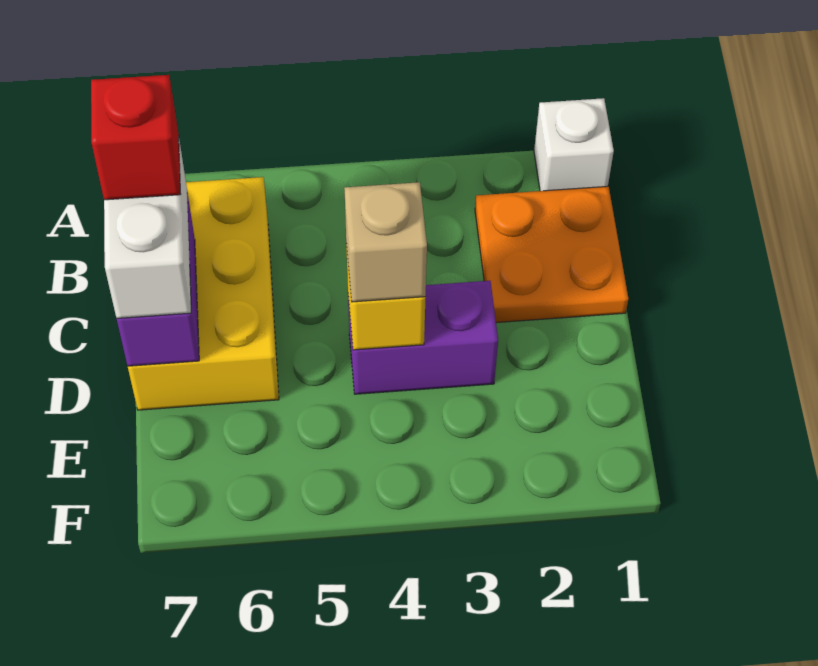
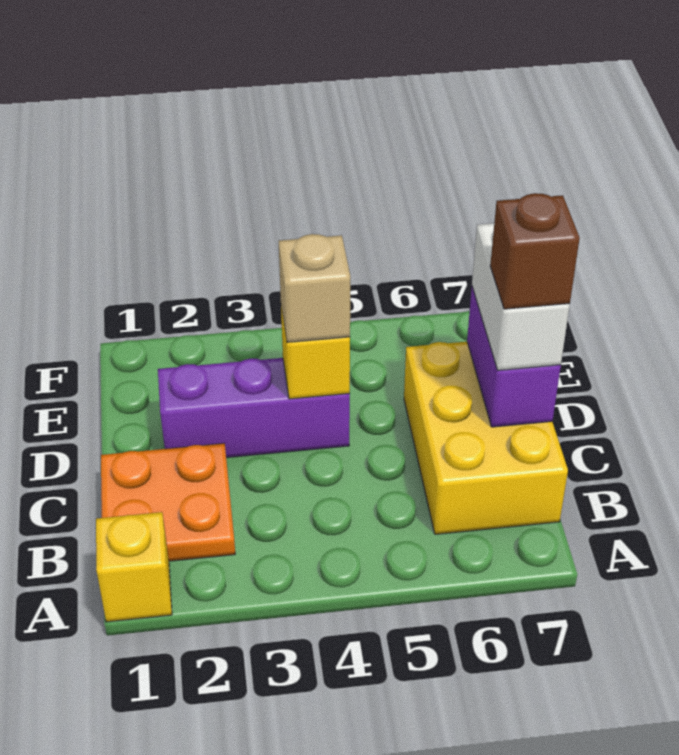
white brick A1 level 1 -> yellow brick A1 level 1
red brick C7 level 4 -> brown brick C7 level 4
purple brick D3:D4 level 1 -> purple brick D2:D4 level 1

